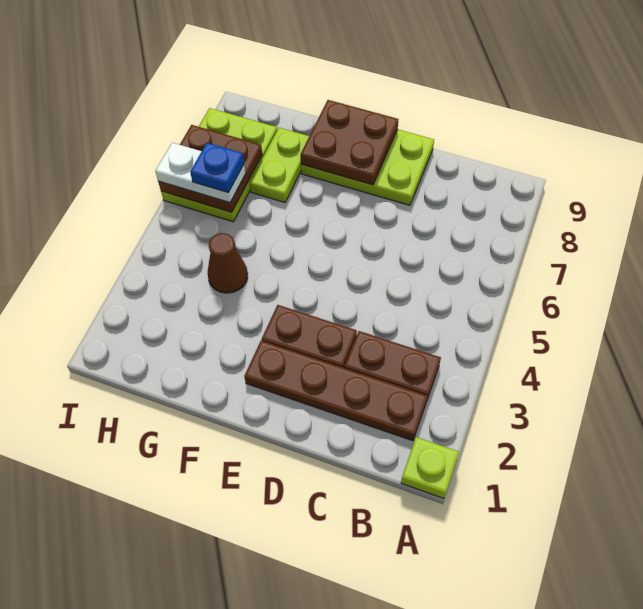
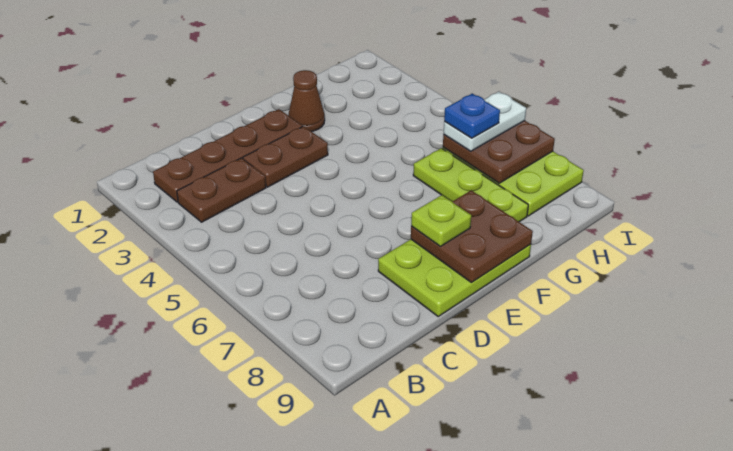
lime plate A1 level 1 -> lime plate E8 level 3
brown cone G4 level 1 -> brown cone F2 level 1
lime plate G7:G8 level 1 -> lime plate G6:G8 level 1

